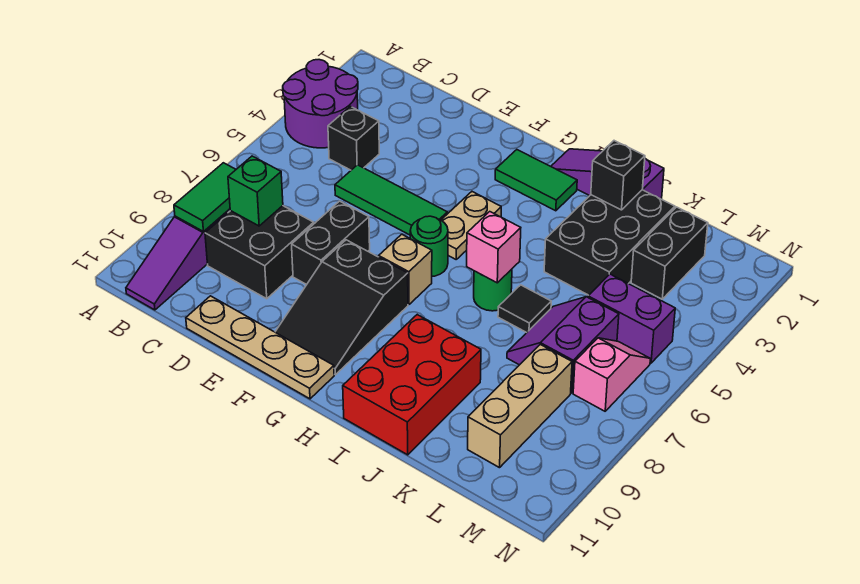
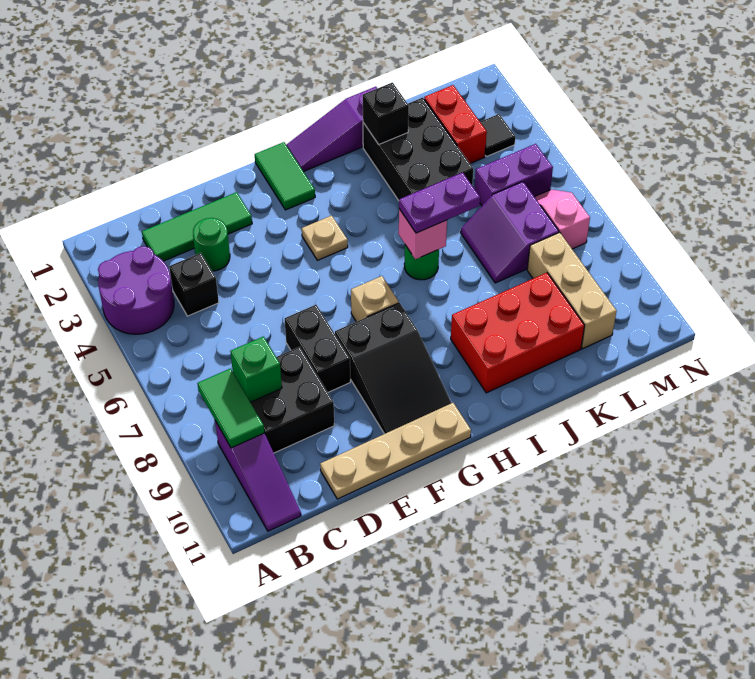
green tile D5:F5 level 1 -> green tile C2:E2 level 1
green tile G2:H2 level 1 -> green tile G1:G2 level 1
tan plate G4:G5 level 1 -> tan plate G4 level 1
green round brick G6 level 1 -> green round brick D3 level 1
none -> purple plate I6:J6 level 3
red brick I9:J11 level 1 -> red brick I9:K10 level 1
black tile J6 level 1 -> black tile M3 level 1
black brick L2:L3 level 1 -> red brick L2:L3 level 1

